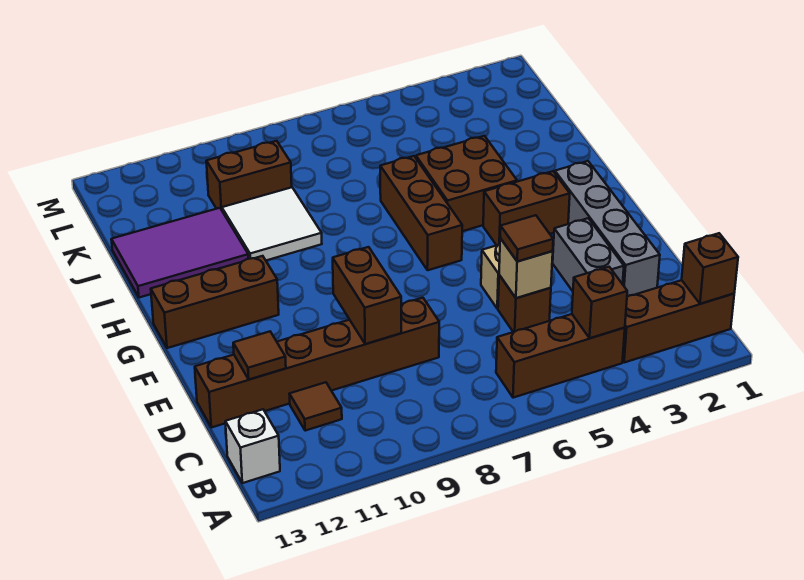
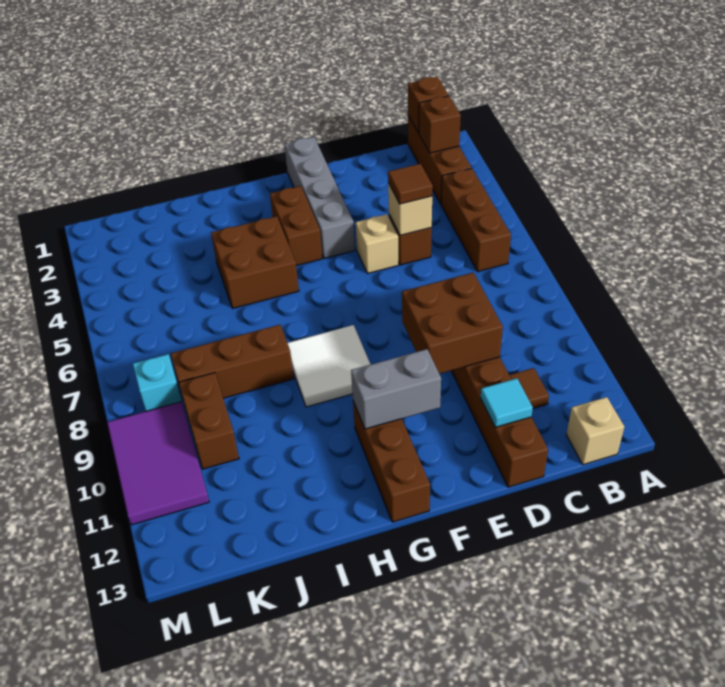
brown brick B4 level 2 -> brown brick B2 level 2
white brick B13 level 1 -> tan brick B13 level 1
grey brick D2:G2 level 1 -> grey brick F1:F4 level 1
grey brick D3:E3 level 1 -> grey brick F11:G11 level 2
brown brick D9:E9 level 2 -> brown brick D9:E10 level 2
brown tile D12 level 2 -> cyan tile D12 level 2
brown brick G6:I6 level 1 -> brown brick I8:K8 level 1
white tile I9:J10 level 1 -> white tile G8:H9 level 1
purple tile I11:J13 level 1 -> purple tile L9:M11 level 1
none -> cyan brick L8 level 1

